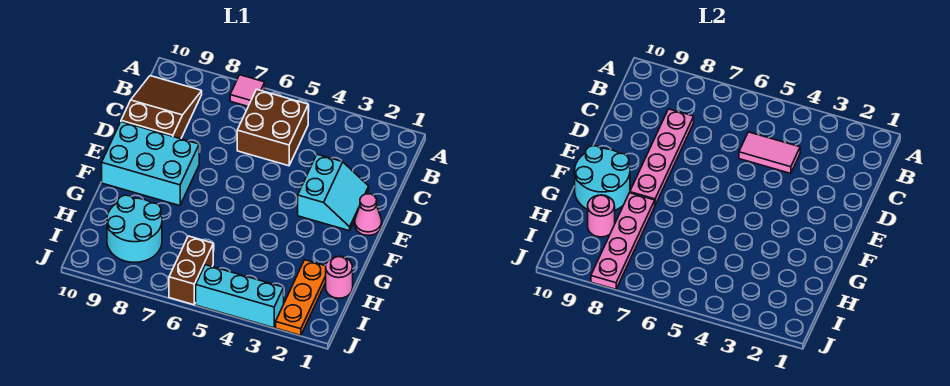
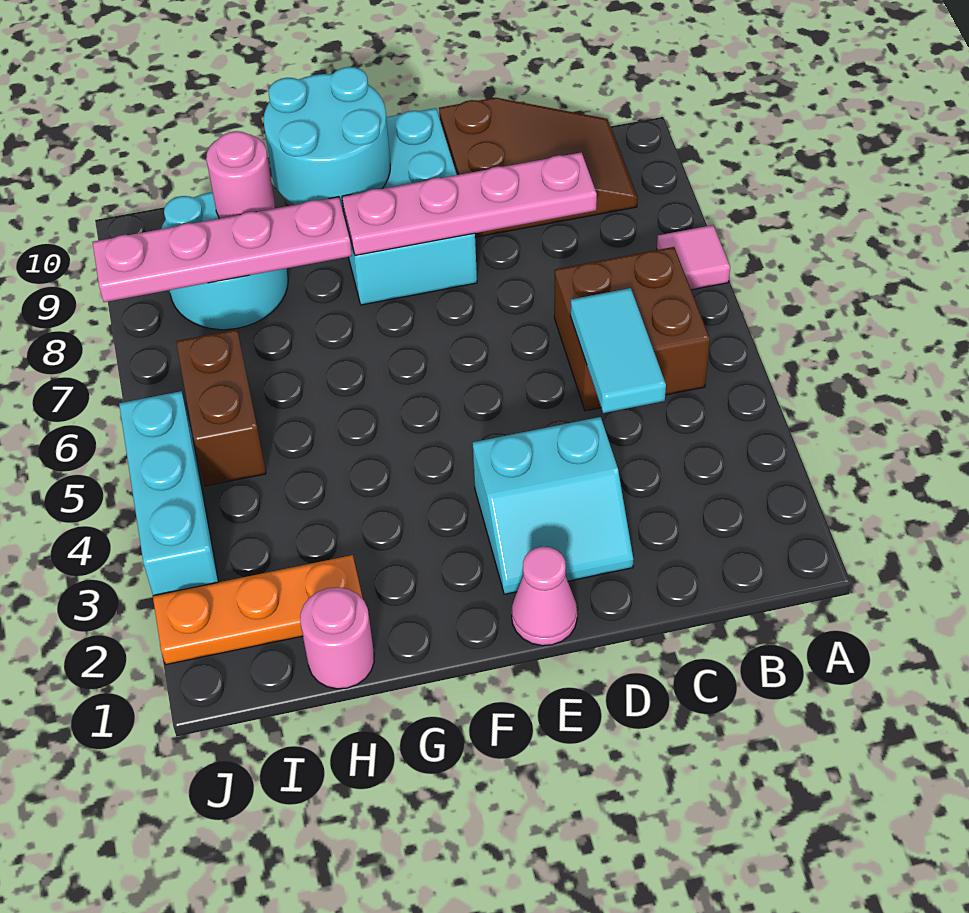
pink tile C4:C5 level 2 -> cyan tile C4:C5 level 2
brown brick I6:J6 level 1 -> brown brick I5:I6 level 1

